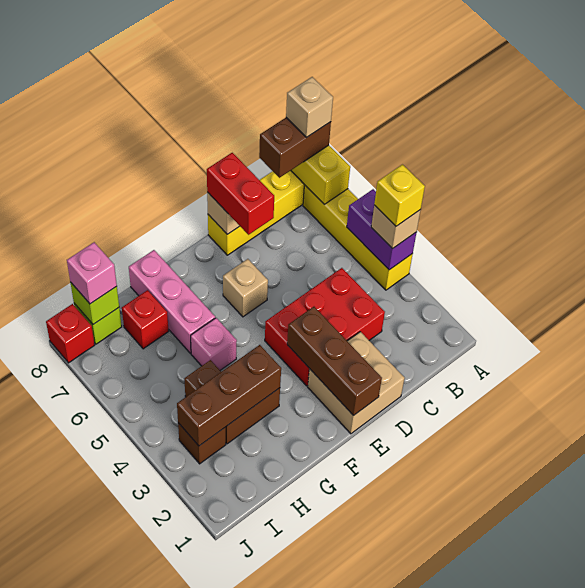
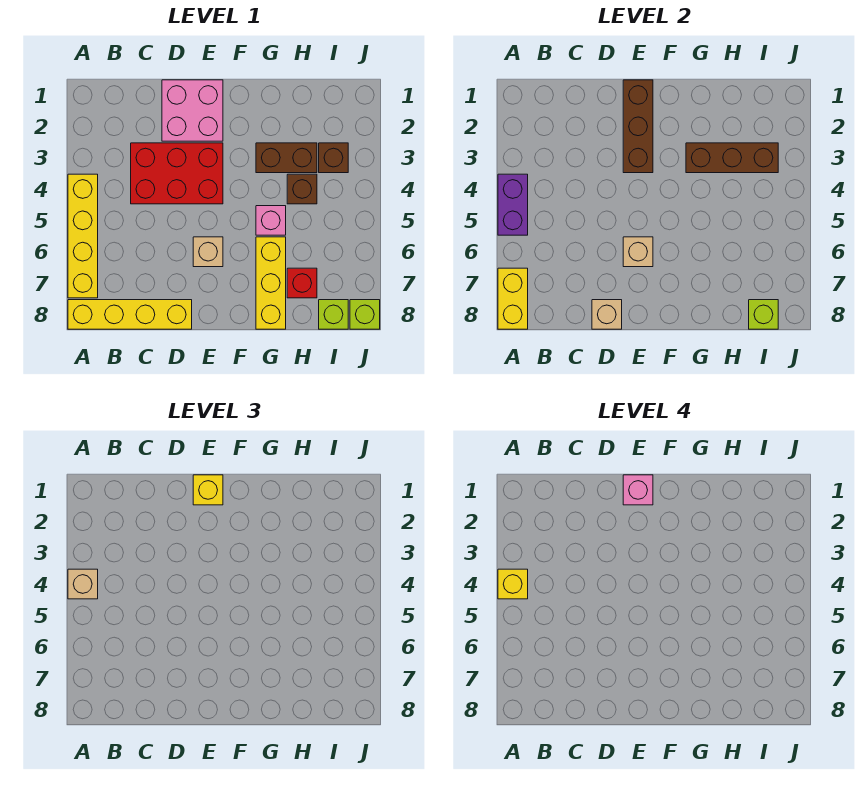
brown brick A8:B8 level 3 -> none
tan brick A8 level 4 -> tan brick E6 level 2
tan brick D1:E2 level 1 -> pink brick D1:E2 level 1
red brick D7:D8 level 3 -> none
none -> yellow brick E1 level 3
pink brick G6:G8 level 1 -> yellow brick G6:G8 level 1
pink brick I8 level 3 -> pink brick E1 level 4
red brick J8 level 1 -> lime brick J8 level 1

